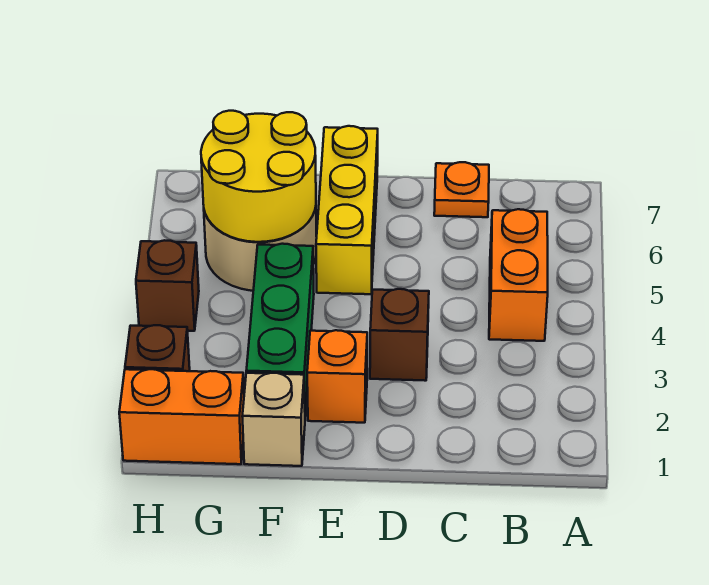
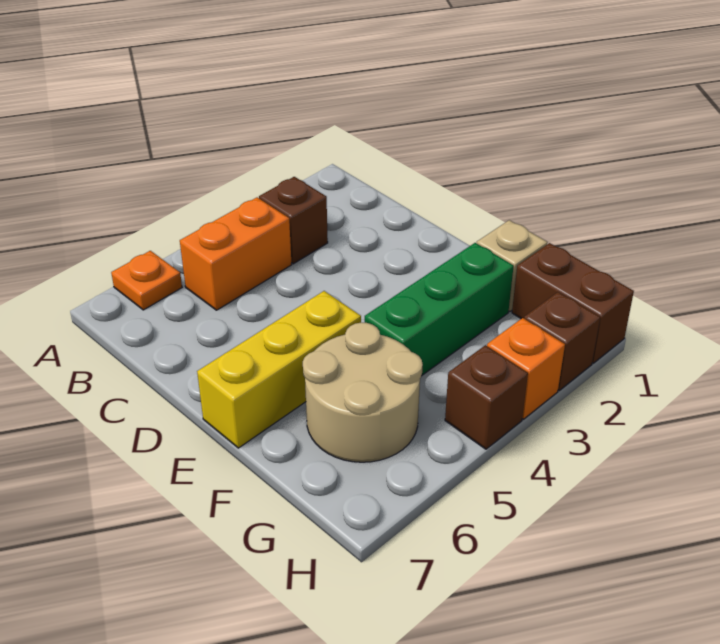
orange plate C7 level 1 -> orange plate A6 level 1
brown brick D3 level 1 -> brown brick B3 level 1
orange brick E2 level 1 -> orange brick H3 level 1
yellow round brick F5:G6 level 2 -> none
orange brick G1:H1 level 1 -> brown brick G1:H1 level 1

